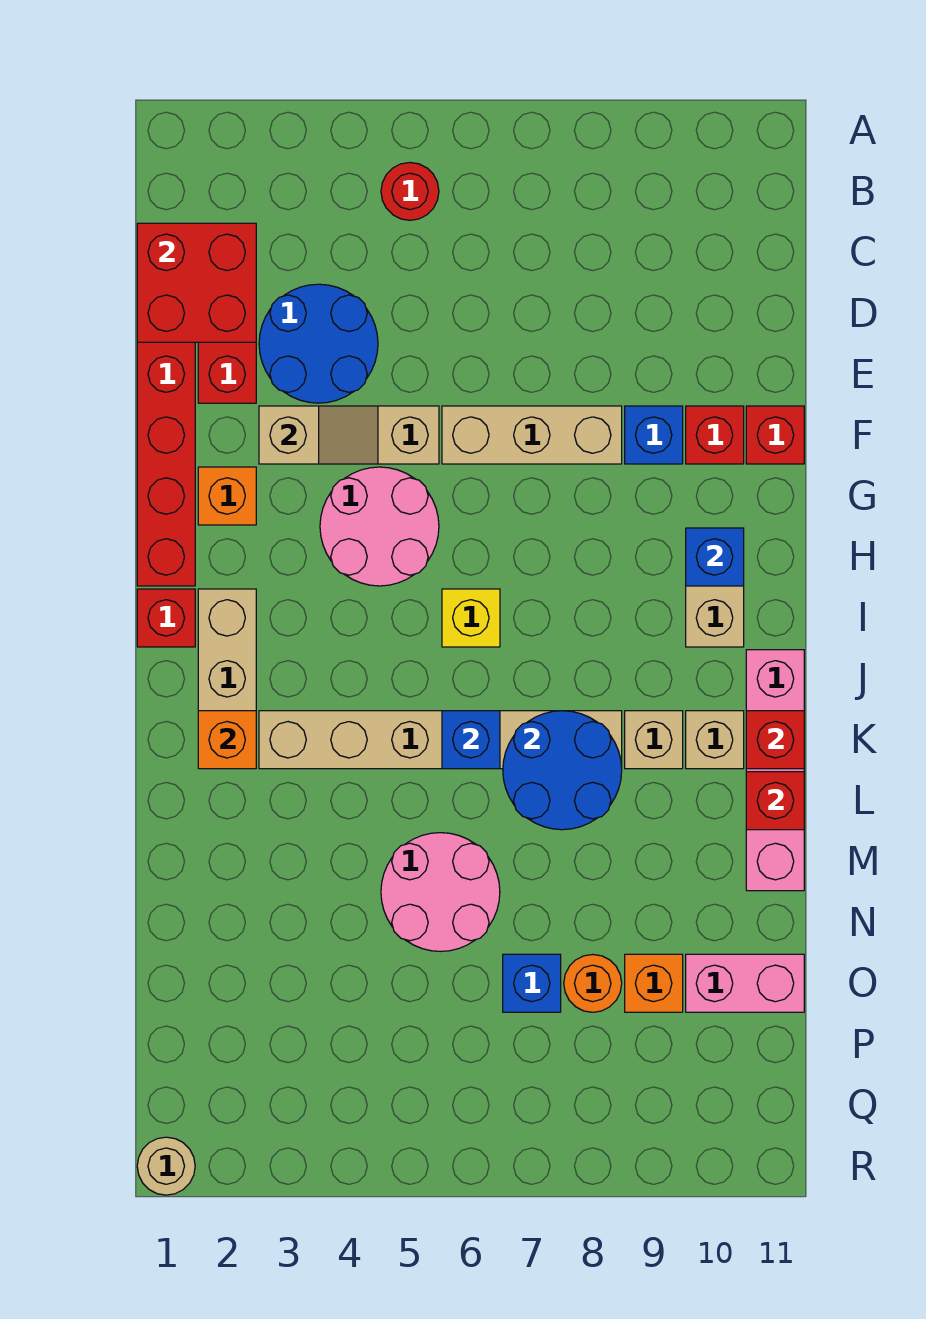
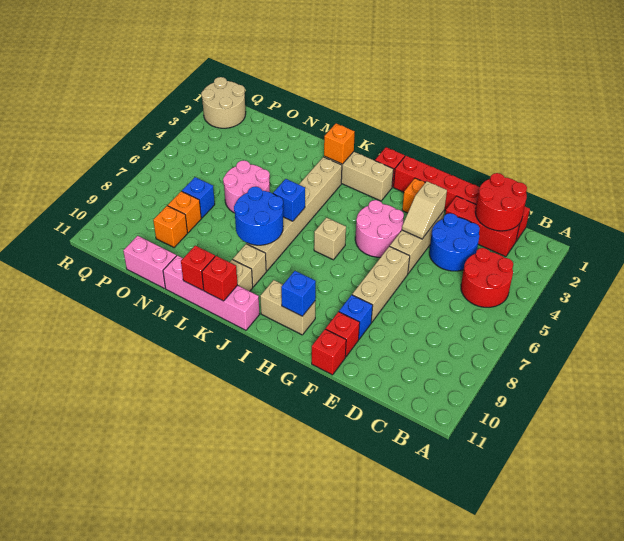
red round brick B5 level 1 -> red round brick B4:C5 level 1
red brick C1:D2 level 2 -> red round brick C1:D2 level 2
yellow brick I6 level 1 -> tan brick I6 level 1
orange round brick O8 level 1 -> orange brick O8 level 1
pink brick O10:O11 level 1 -> pink brick N11:O11 level 1
tan round brick R1 level 1 -> tan round brick Q1:R2 level 1

